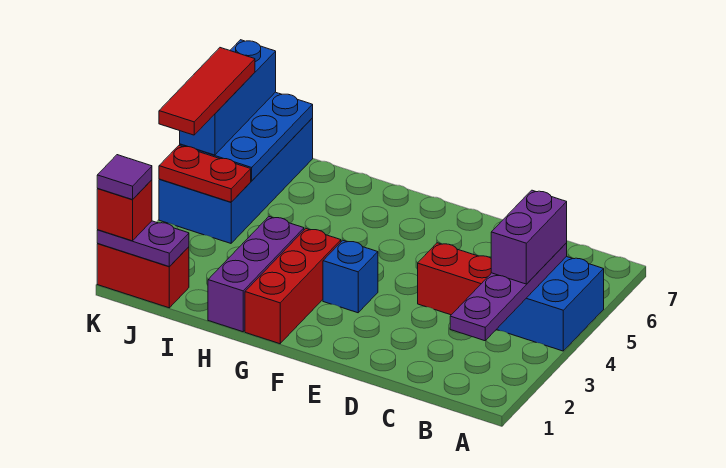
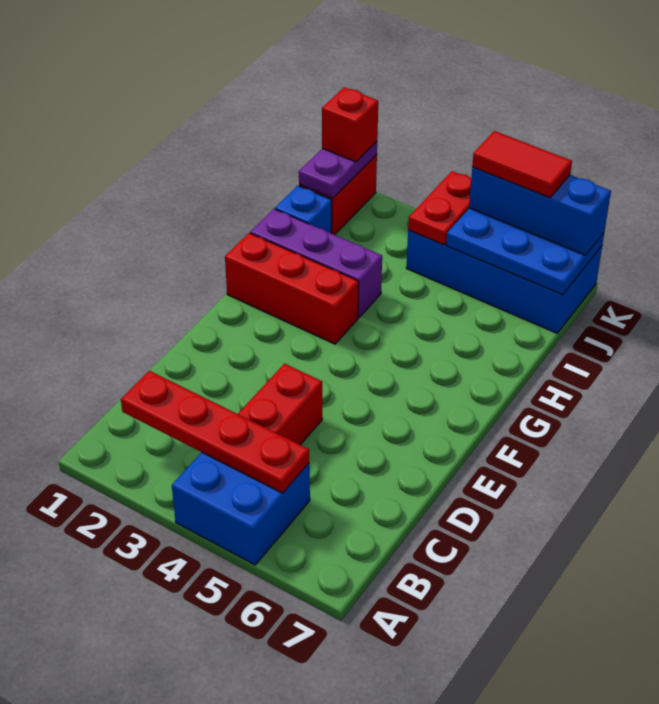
purple plate B2:B5 level 2 -> red plate B2:B5 level 2
purple brick B4:B5 level 3 -> none
blue brick F3 level 1 -> blue brick I1 level 1
purple tile K1 level 4 -> none
red tile K4:K6 level 4 -> red tile K5:K6 level 4

